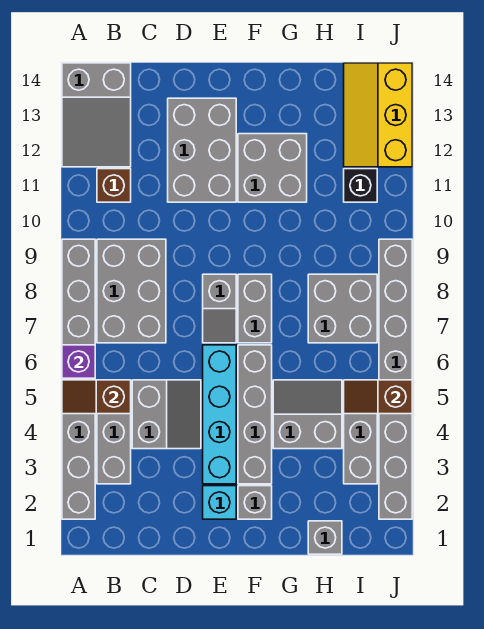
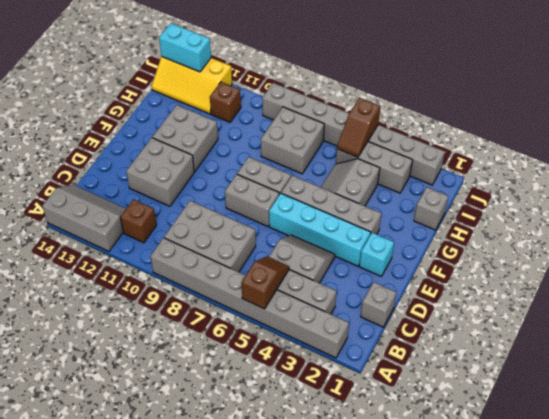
brown slope A5:B5 level 2 top B -> brown slope A5:B5 level 2 top A
purple brick A6 level 2 -> none
grey slope A12:B14 level 1 top 14 -> grey slope A12:B14 level 1 top A
grey brick D11:E13 level 1 -> grey brick D11:E12 level 1
grey slope E7:E8 level 1 top 8 -> grey brick E7:E8 level 1
grey brick F2 level 1 -> grey brick C1 level 1
black brick I11 level 1 -> brown brick I11 level 1
none -> cyan brick J13:J14 level 2

